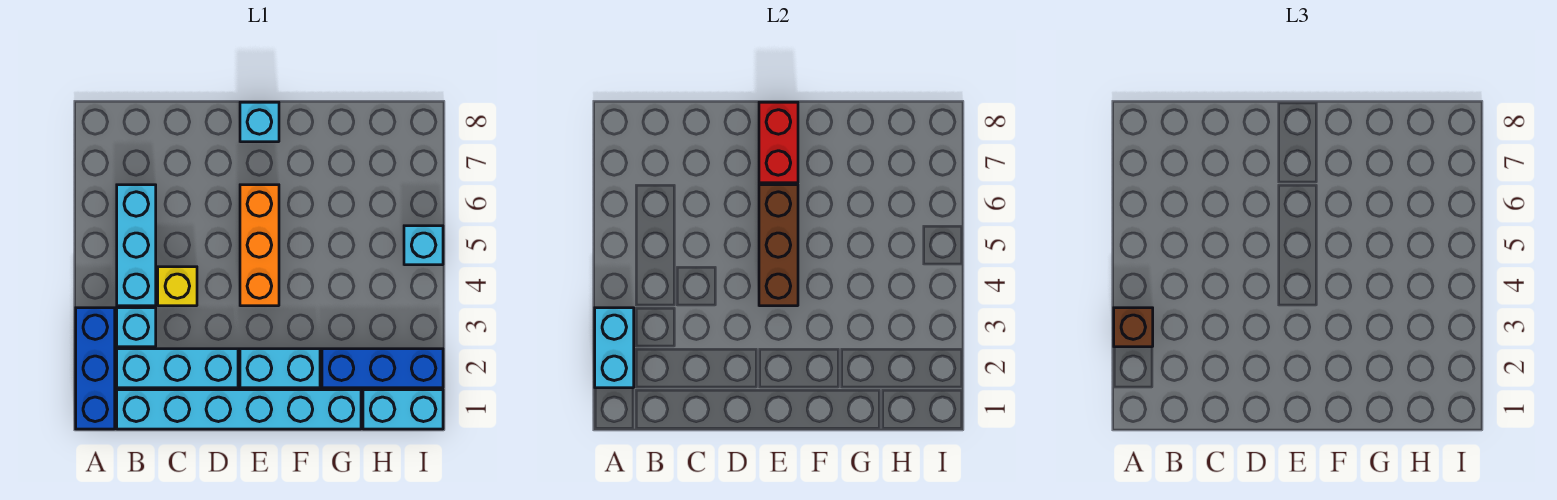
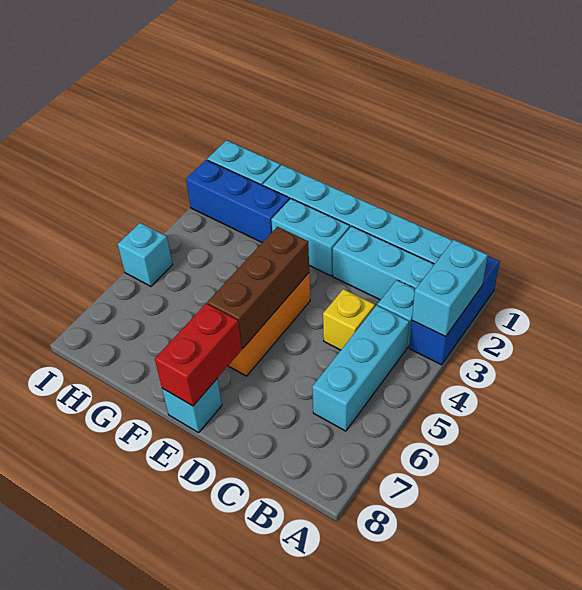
brown brick A3 level 3 -> none

